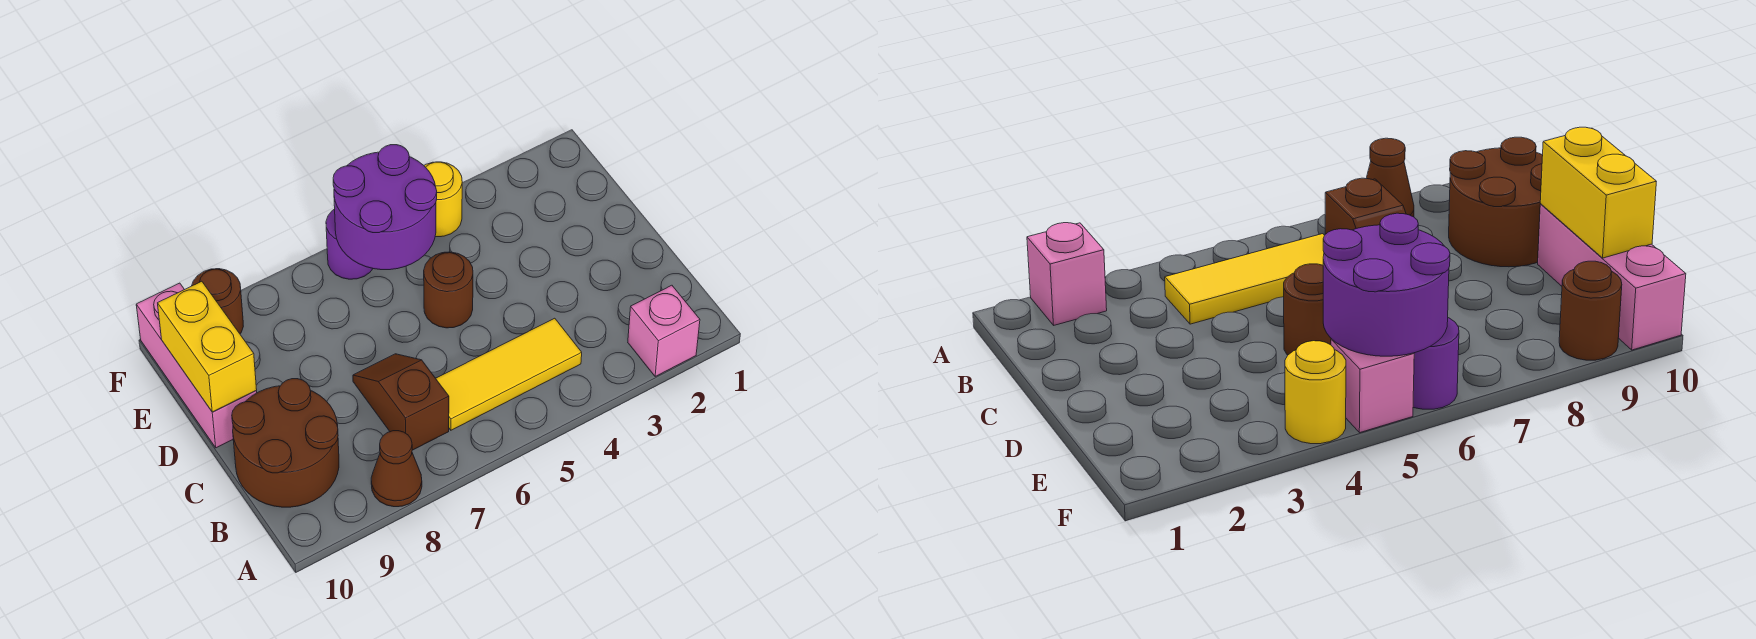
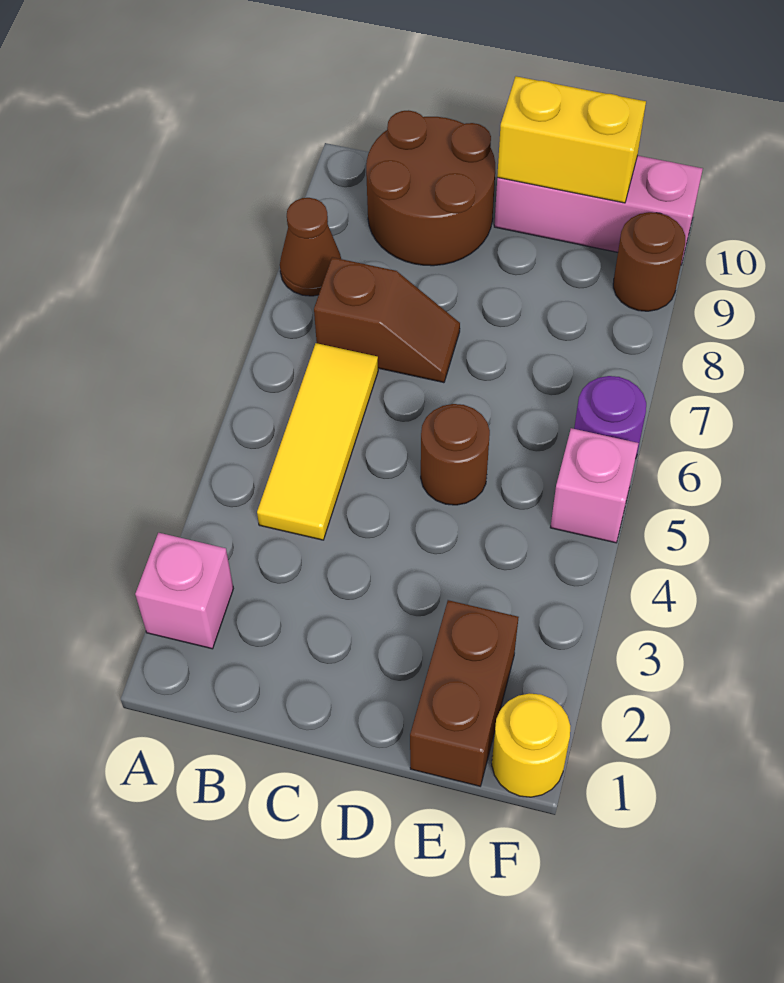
none -> brown brick E1:E2 level 1
purple round brick E5:F6 level 2 -> none
yellow round brick F4 level 1 -> yellow round brick F1 level 1

